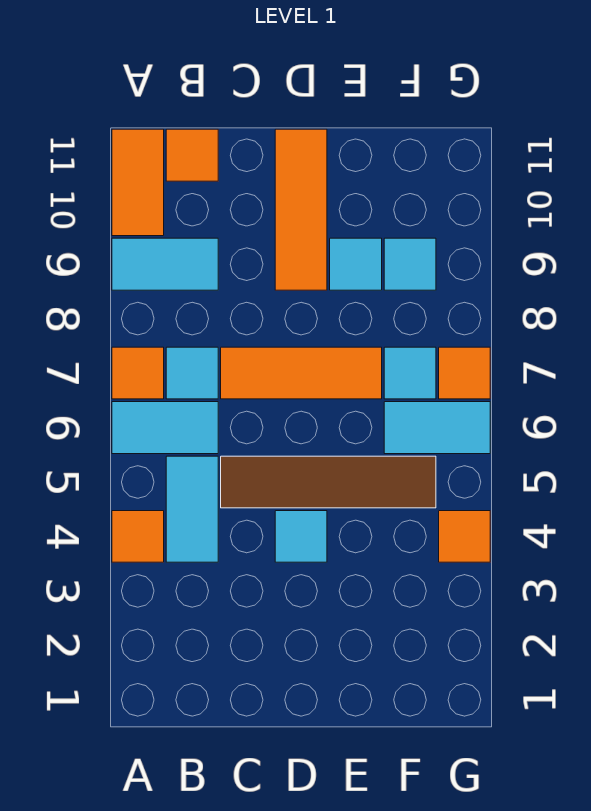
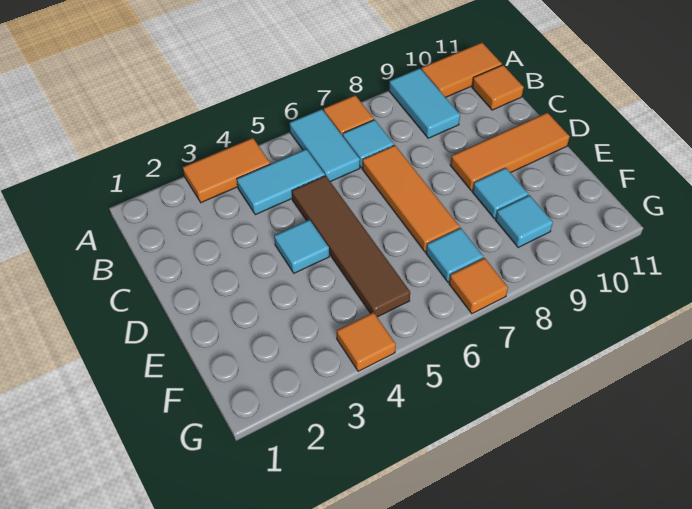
orange tile A4 level 1 -> orange tile A3:A4 level 1
cyan tile F6:G6 level 1 -> none

